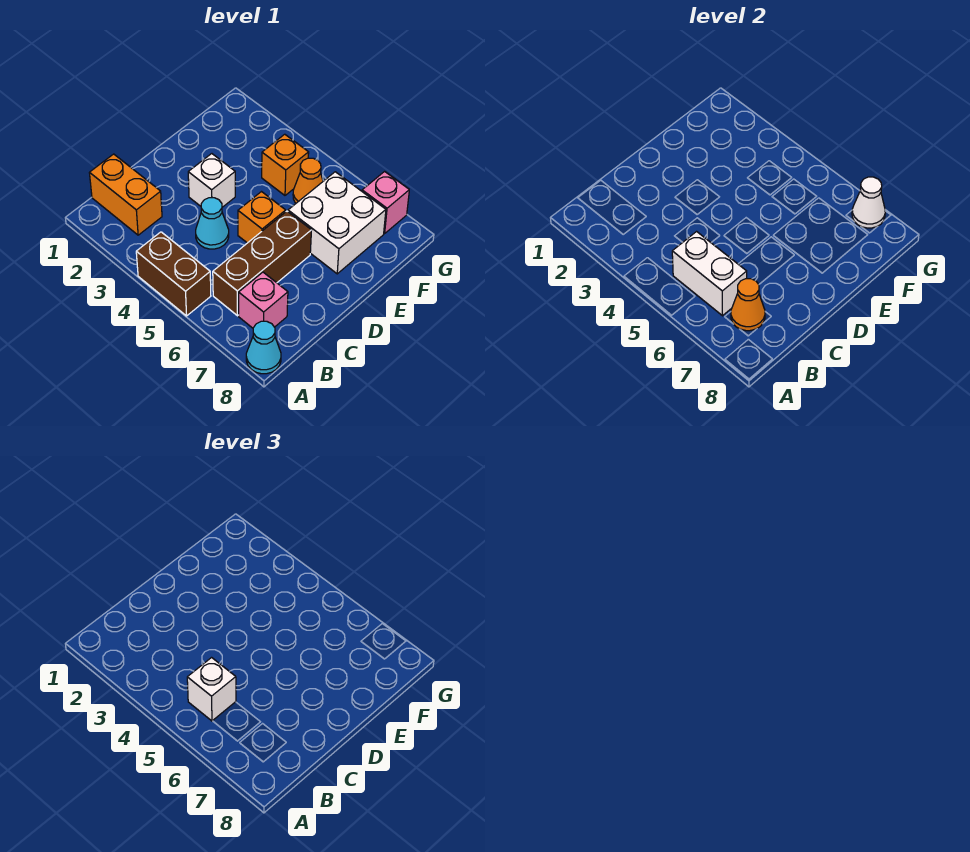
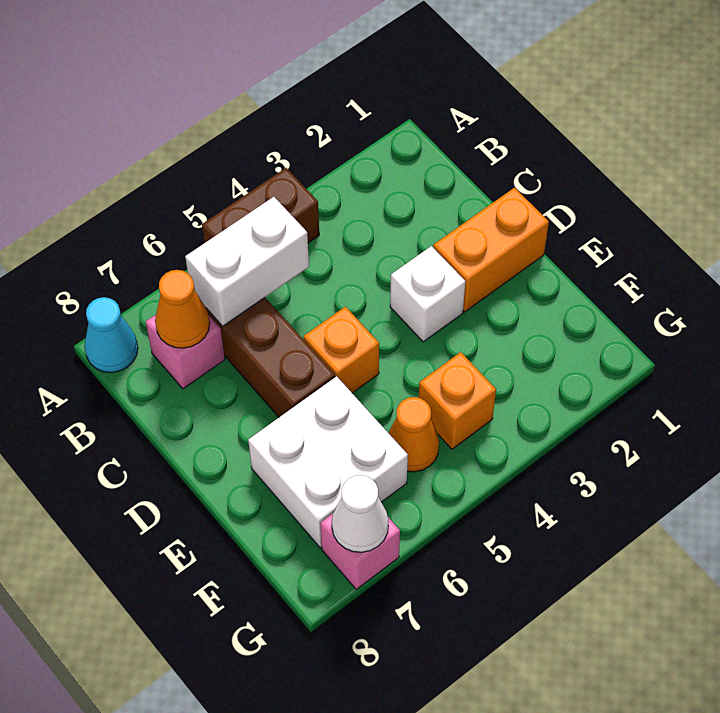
orange brick B1:B2 level 1 -> orange brick D1:D2 level 1
white brick B5 level 3 -> none
cyan cone C4 level 1 -> none

